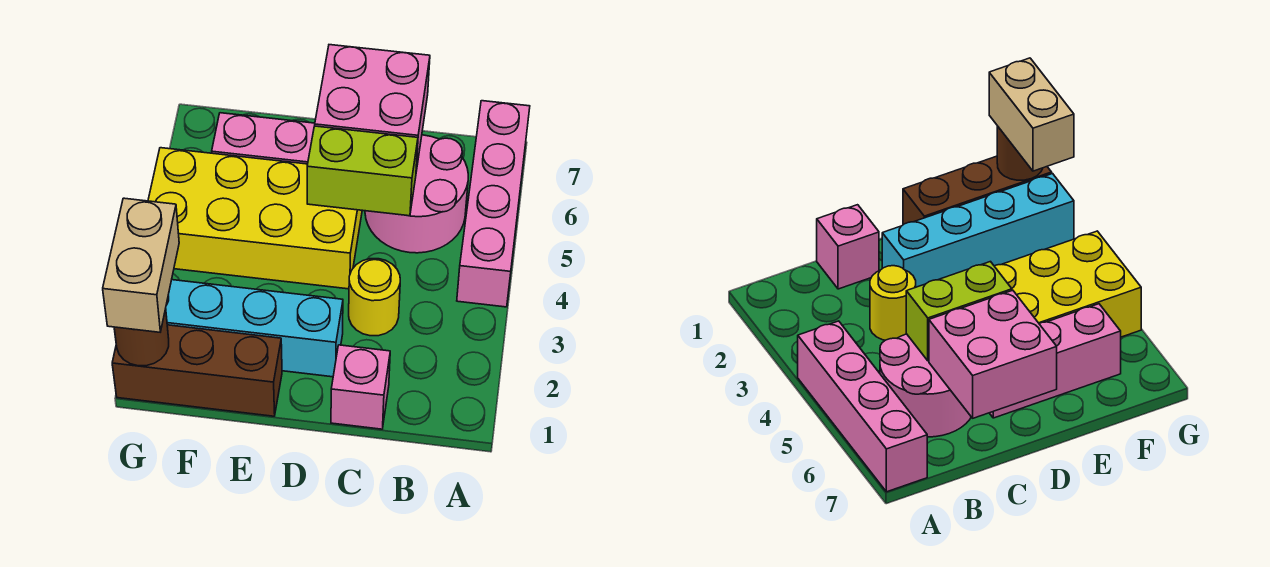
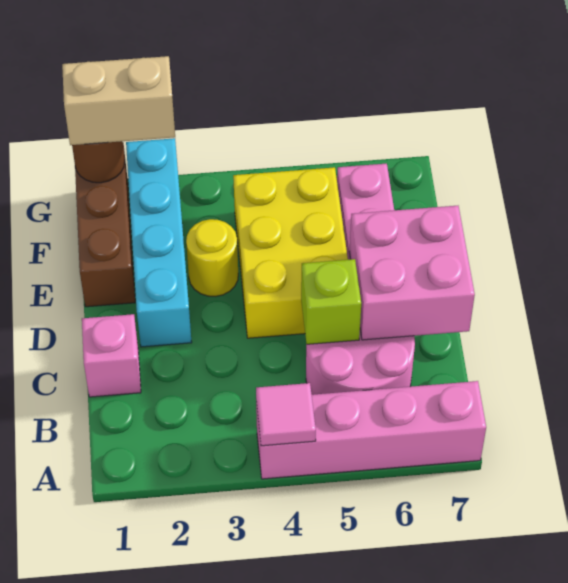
none -> pink tile A4 level 2
yellow round brick C3 level 1 -> yellow round brick E3 level 1
lime brick C5:D5 level 2 -> lime brick C5 level 2
yellow brick D4:G5 level 1 -> yellow brick D4:F5 level 1

